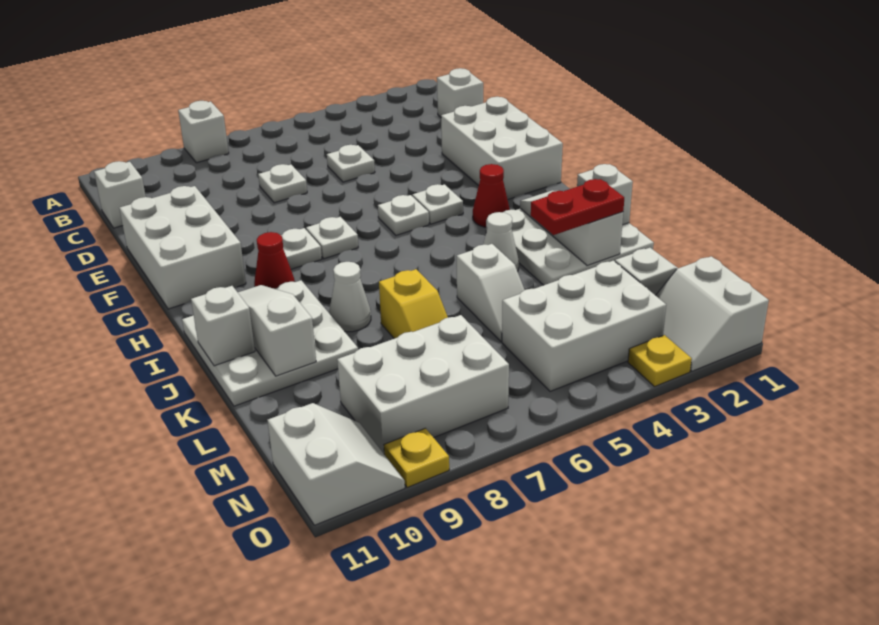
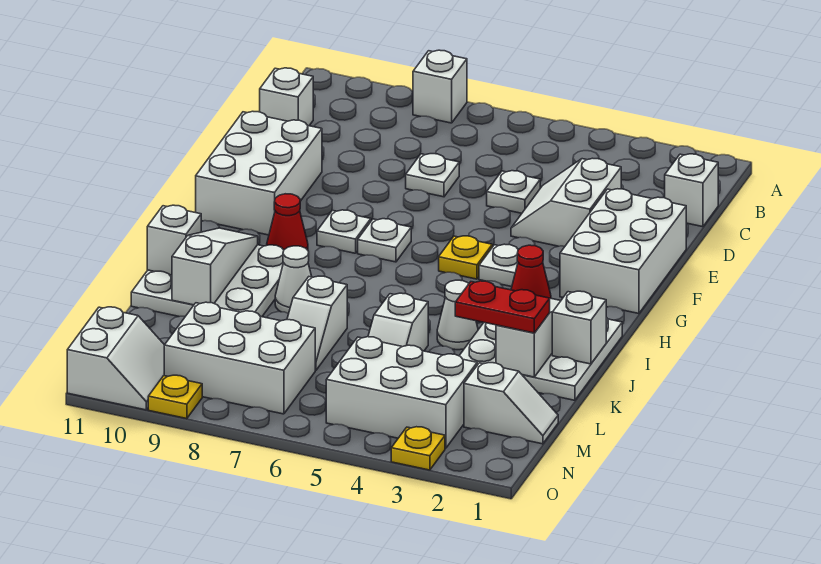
white plate G5 level 1 -> yellow plate G5 level 1
yellow slope K7:L7 level 1 top K -> white slope K7:L7 level 1 top K
white slope N1:O2 level 1 top 1 -> white slope D3:E4 level 1 top 3

